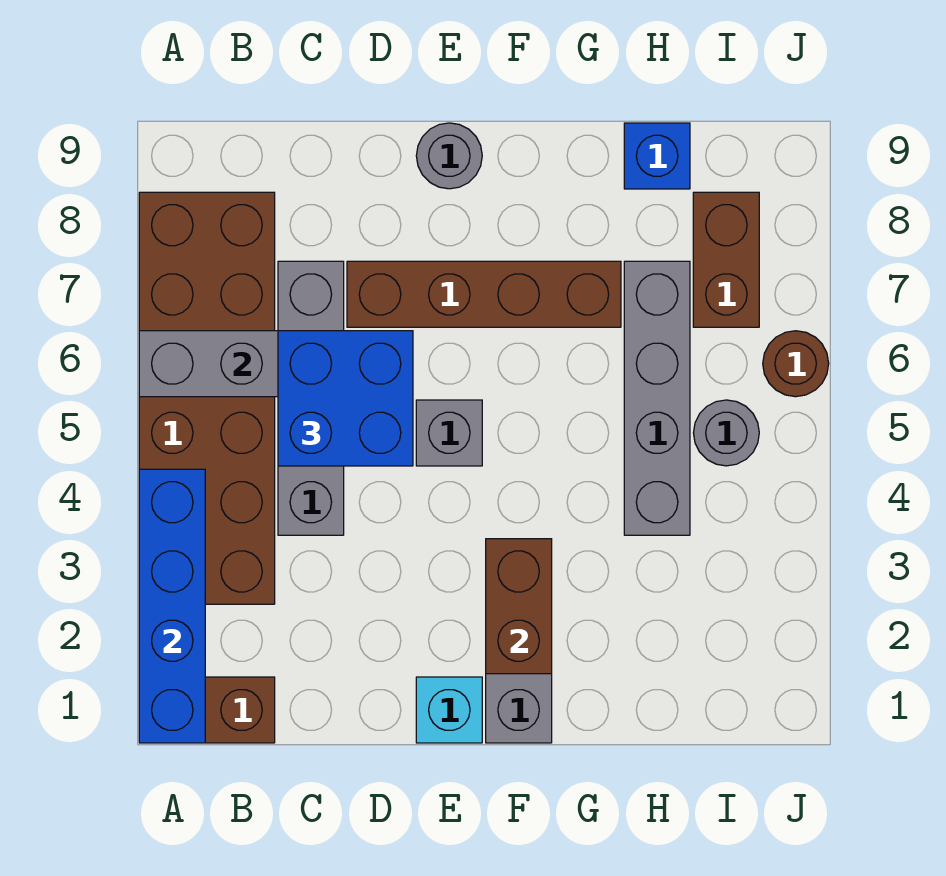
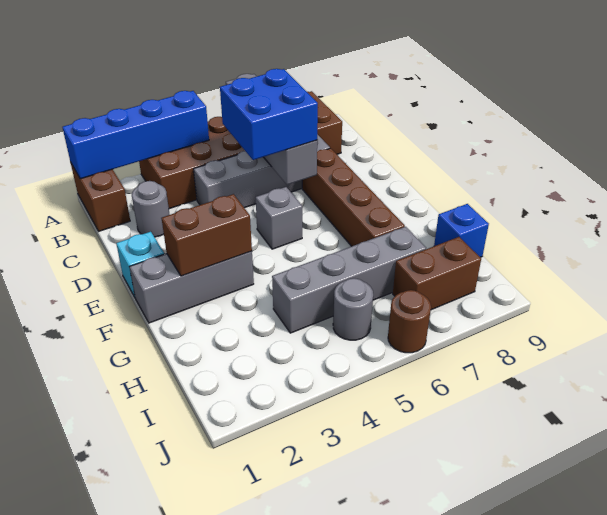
grey round brick E9 level 1 -> grey round brick C2 level 1

